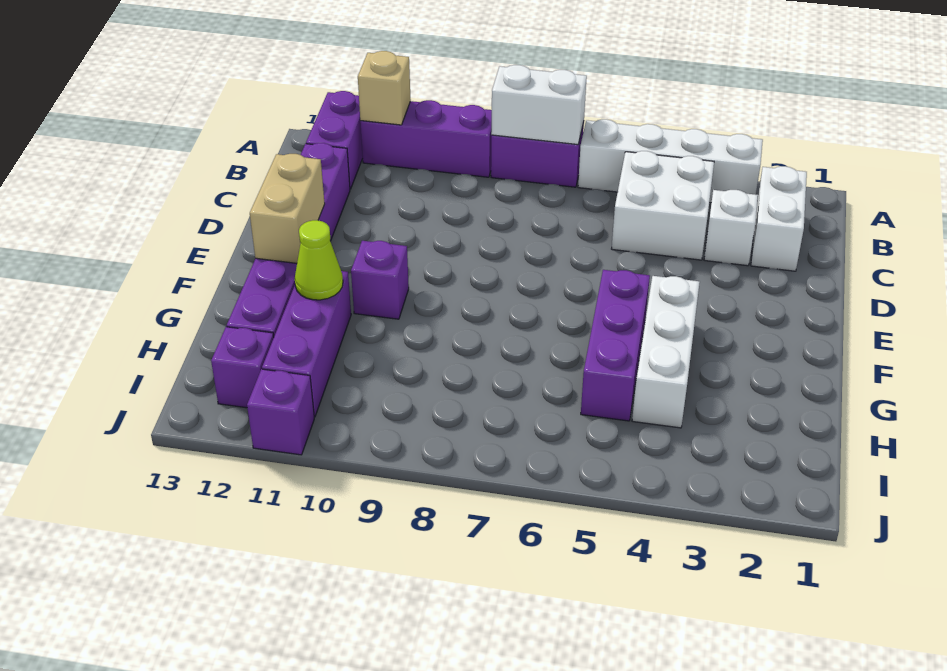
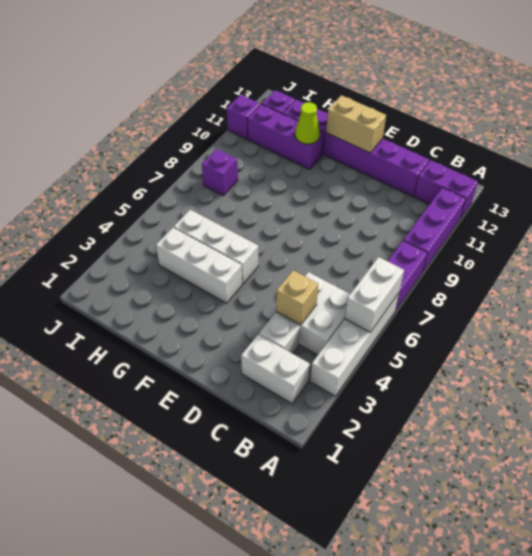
white brick A7:A8 level 2 -> white brick A5:A6 level 2
tan brick A11 level 2 -> tan brick C4 level 2
purple brick F5:H5 level 1 -> white brick F5:H5 level 1
purple brick F10 level 1 -> purple brick I8 level 1

